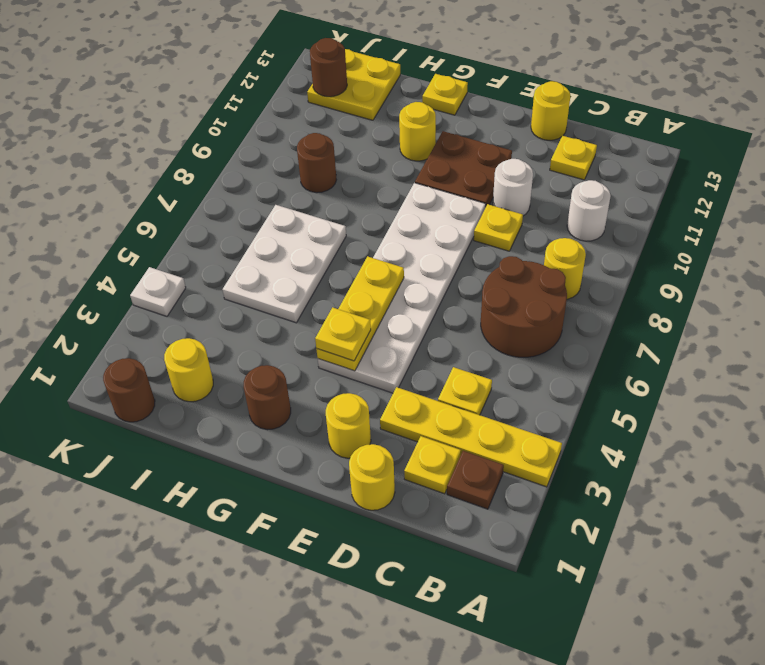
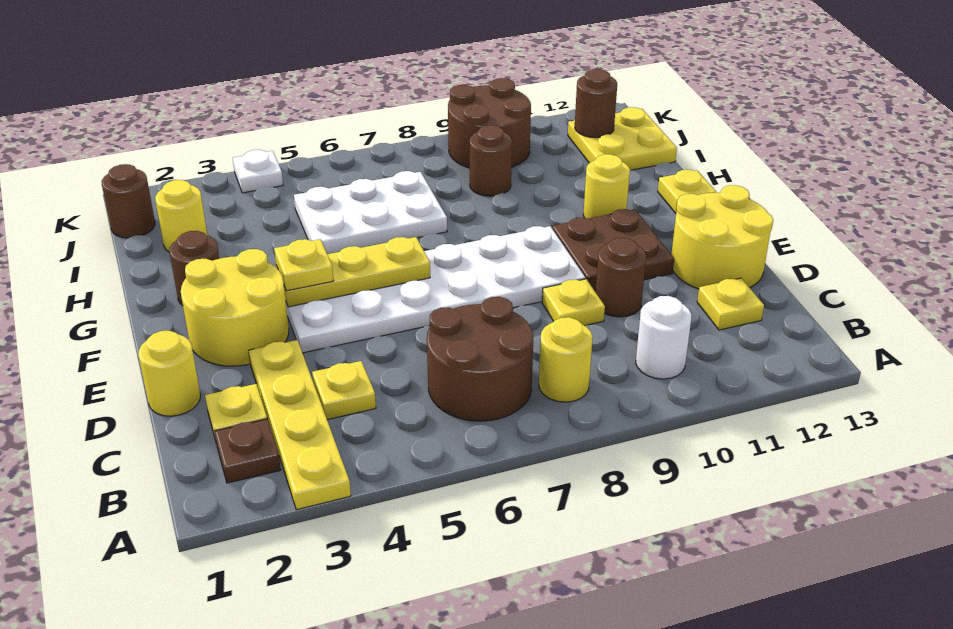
white round brick D10 level 1 -> brown round brick D10 level 1
yellow round brick D13 level 1 -> yellow round brick D12:E13 level 1
yellow round brick E2 level 1 -> yellow round brick E2:F3 level 1
none -> brown round brick J9:K10 level 1

